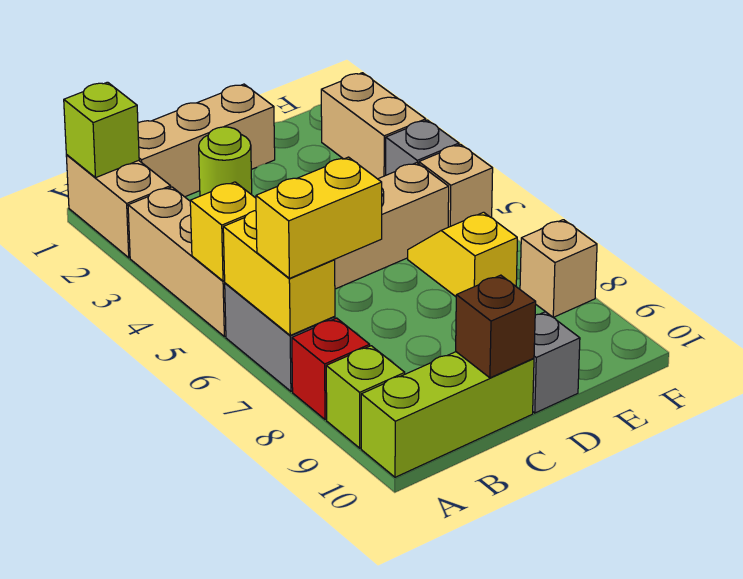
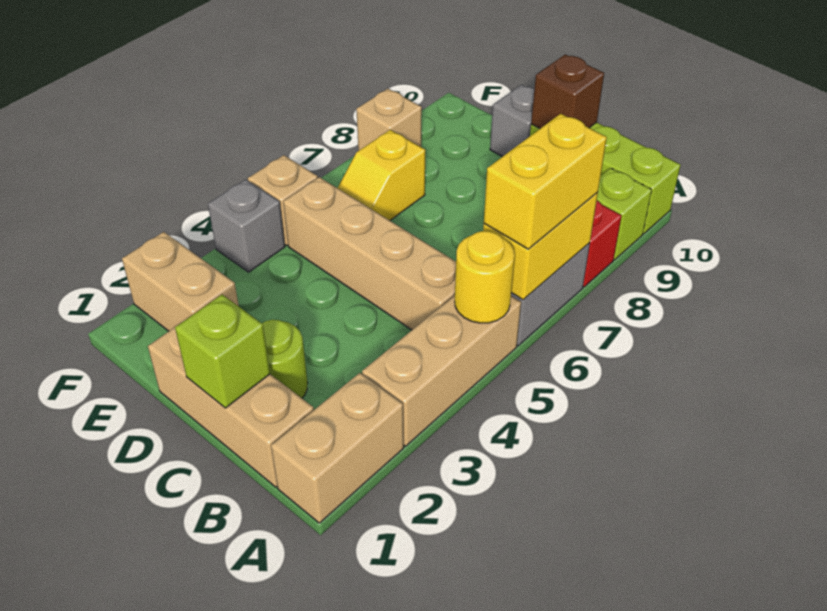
lime brick A1 level 2 -> lime brick C1 level 2
yellow brick A5 level 2 -> yellow round brick A5 level 2
yellow brick A7:B7 level 3 -> yellow brick A6:A7 level 3
tan brick F2:F3 level 1 -> tan brick E2:F2 level 1

